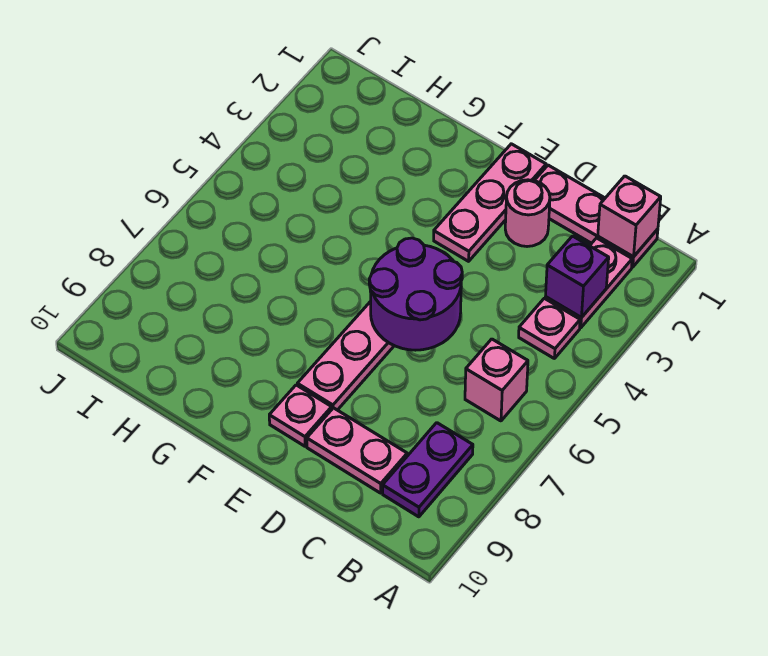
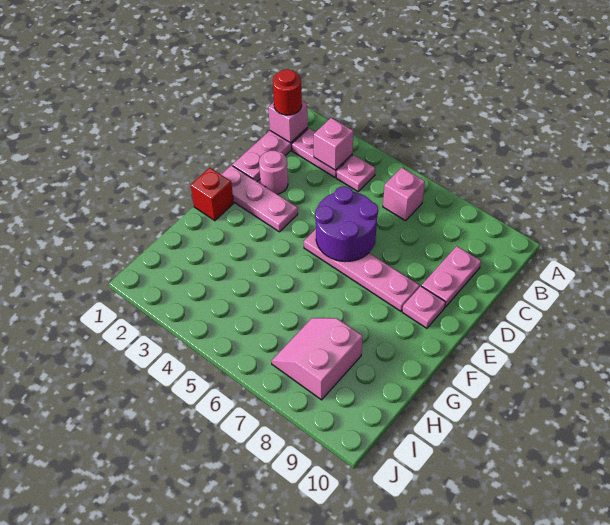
none -> red round brick B1 level 3
purple brick B3 level 2 -> pink brick B3 level 2
purple plate B8:B9 level 1 -> none
none -> red brick F1 level 1
none -> pink slope H7:I8 level 1 top 8

